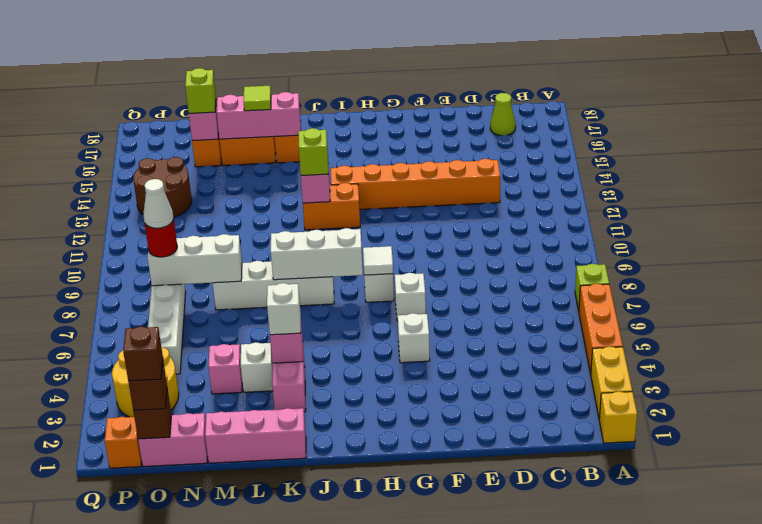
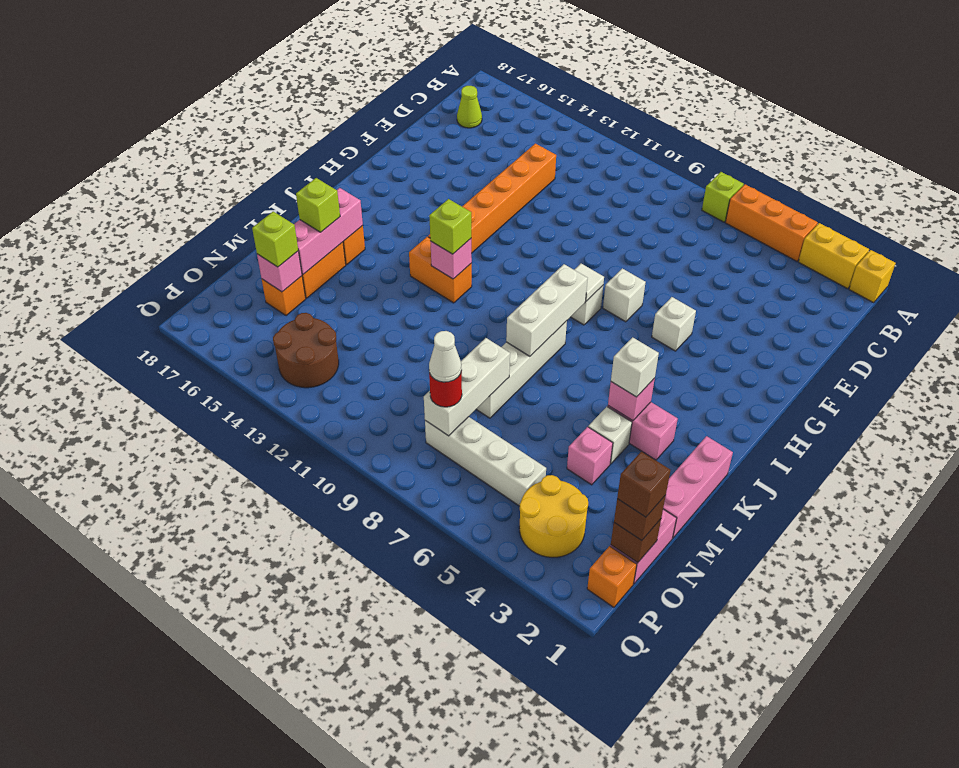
orange brick I12:J12 level 1 -> orange brick J12:J13 level 1
lime tile L16 level 3 -> lime brick L16 level 3

